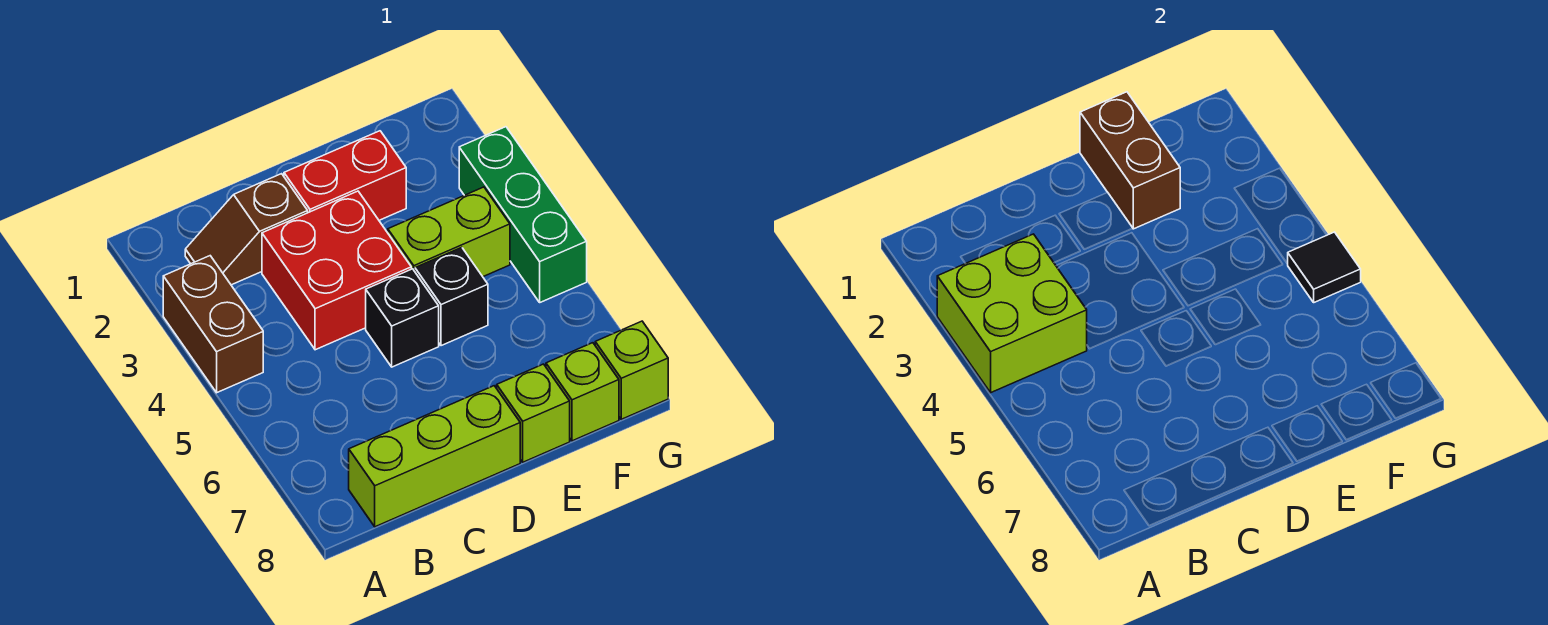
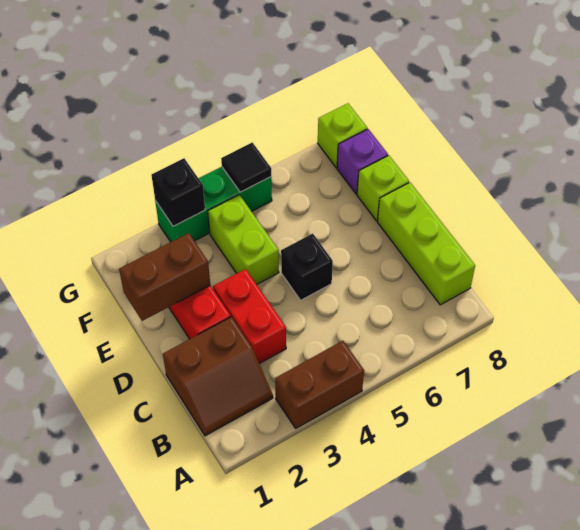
lime brick A3:B4 level 2 -> none
brown slope B2:C2 level 1 top C -> brown slope B1:C2 level 1 top C
red brick C3:D4 level 1 -> red brick C3:D3 level 1
black brick E5 level 1 -> black brick G3 level 2
lime brick F8 level 1 -> purple brick F8 level 1

